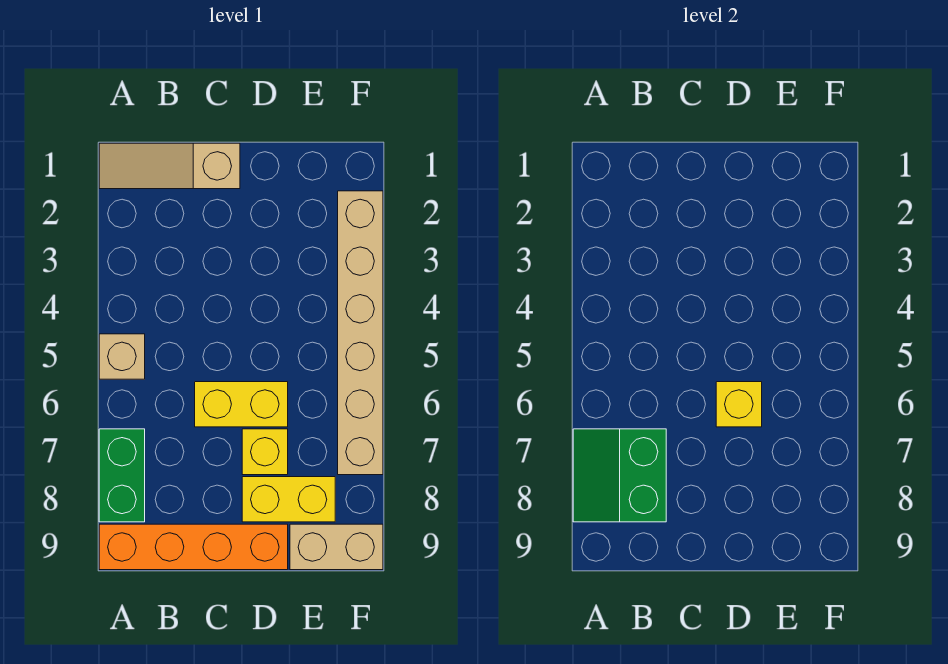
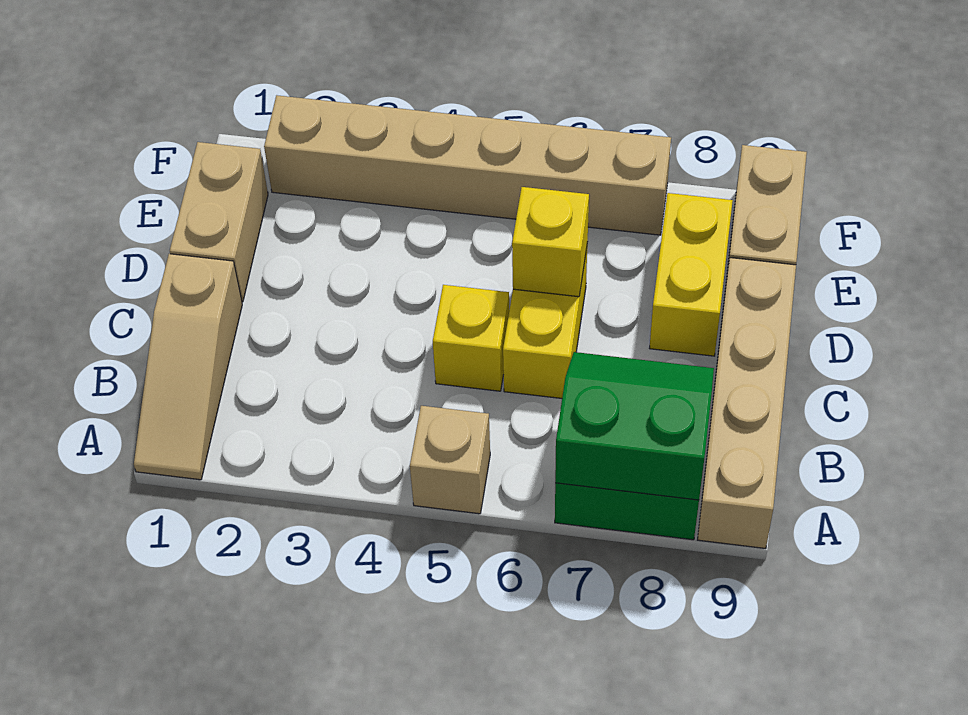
green slope A7:B8 level 2 top B -> green slope A7:B8 level 2 top A
orange brick A9:D9 level 1 -> tan brick A9:D9 level 1
none -> tan brick D1:E1 level 1
yellow brick D7 level 1 -> yellow brick C5 level 1

